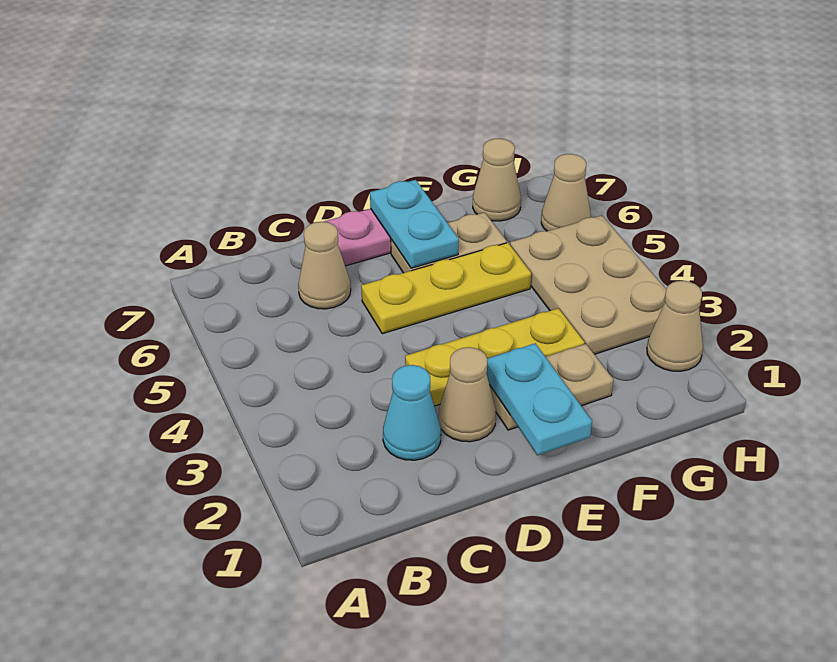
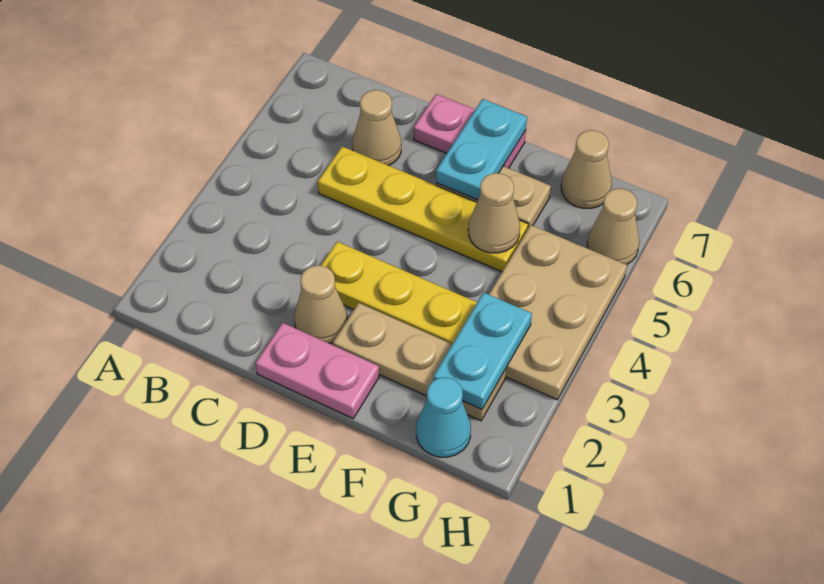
cyan cone C2 level 1 -> cyan cone G1 level 1
none -> pink plate D1:E1 level 1
yellow plate D5:F5 level 1 -> yellow plate C5:F5 level 1
cyan plate E1:E2 level 2 -> cyan plate G2:G3 level 2
tan plate E2:F2 level 1 -> tan plate E2:G2 level 1
tan cone H2 level 1 -> tan cone F5 level 2

